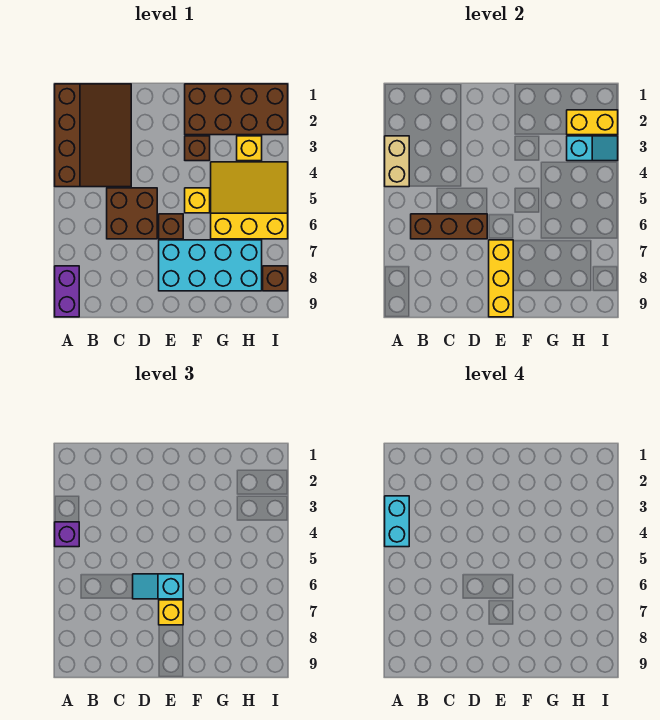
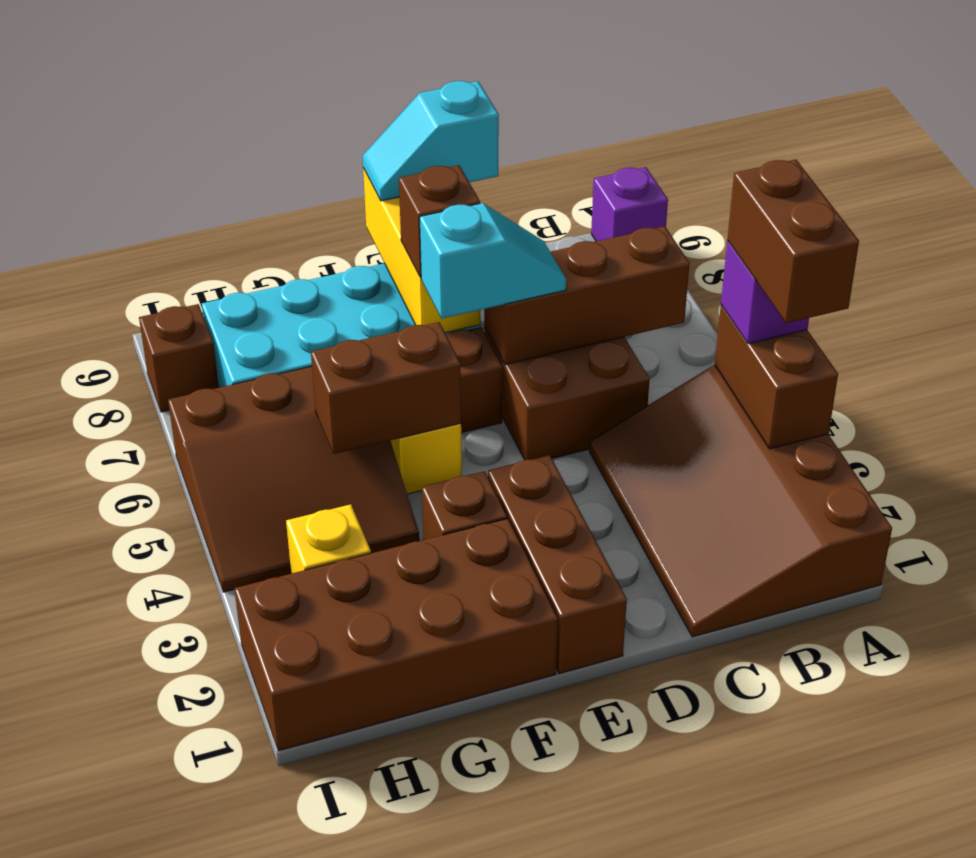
tan brick A3:A4 level 2 -> brown brick A3:A4 level 2
cyan brick A3:A4 level 4 -> brown brick A3:A4 level 4
purple brick A8:A9 level 1 -> purple brick A9 level 1
none -> brown brick E1:E3 level 1
yellow brick E7 level 3 -> brown brick E7 level 3
none -> brown brick F5:G5 level 2
yellow slope G4:I6 level 1 top 6 -> brown slope G4:I6 level 1 top 6
yellow brick H2:I2 level 2 -> none
cyan slope H3:I3 level 2 top H -> cyan slope D9:E9 level 3 top D

